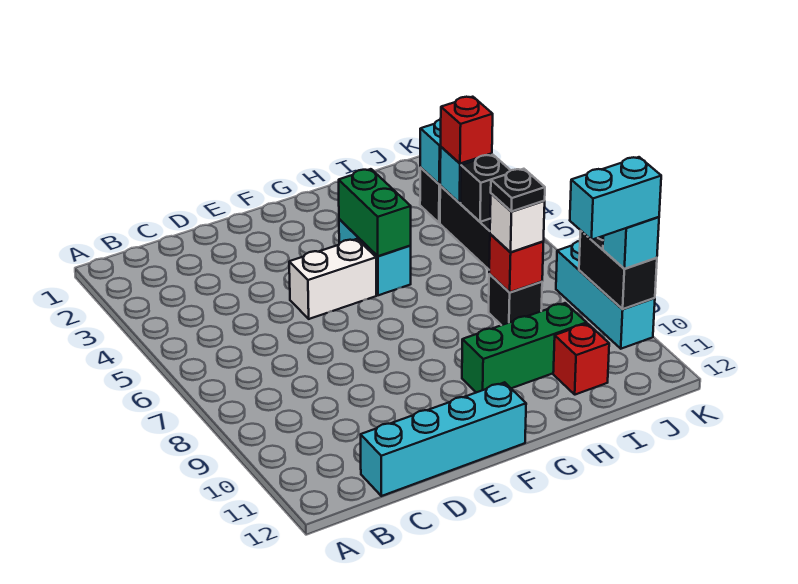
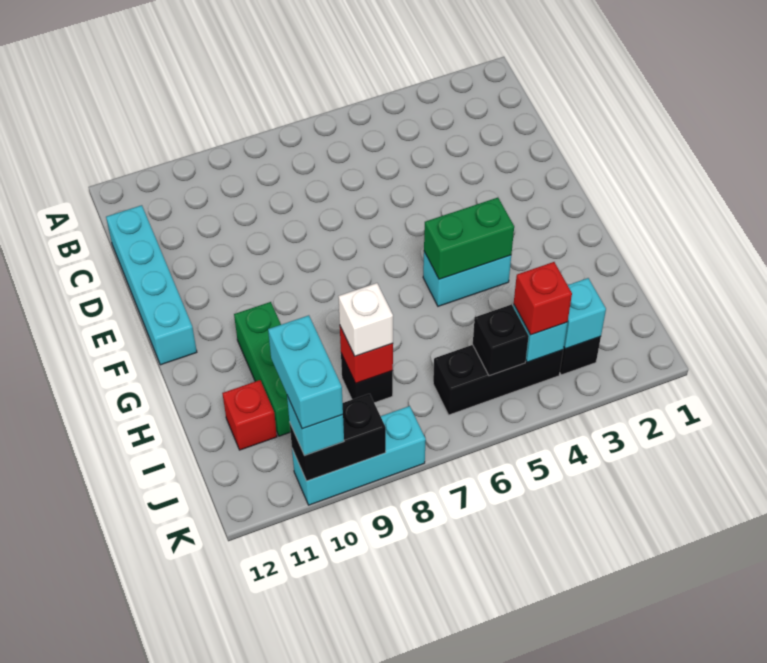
white brick E5:F5 level 1 -> none
black plate I8 level 4 -> none

